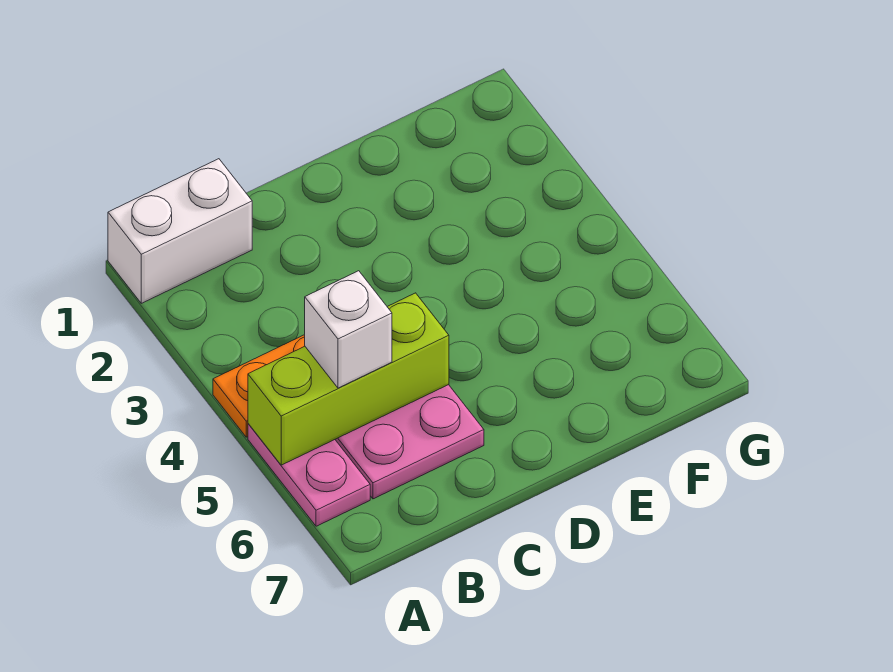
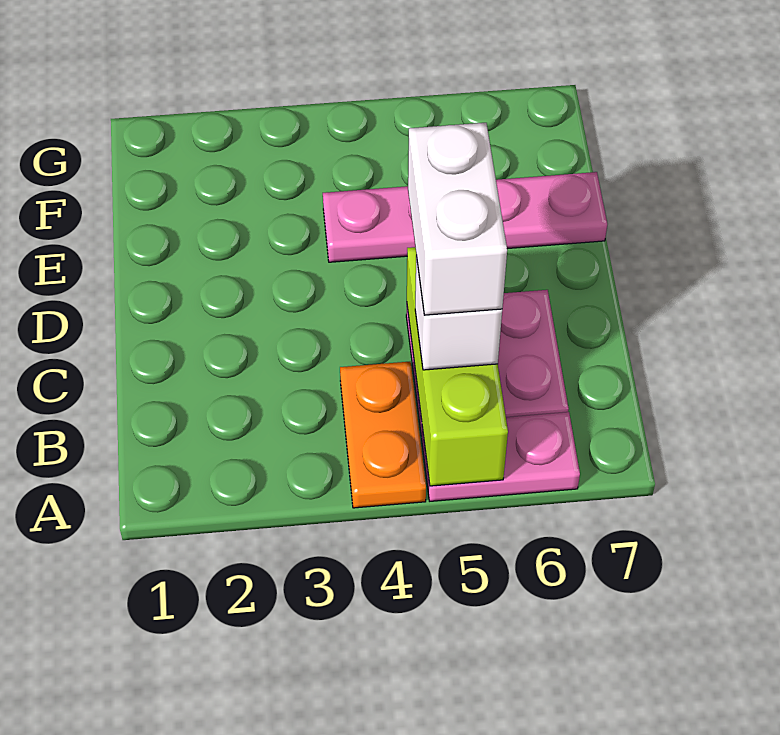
white brick A1:B1 level 1 -> white brick B5:C5 level 4
none -> pink plate E4:E7 level 1

